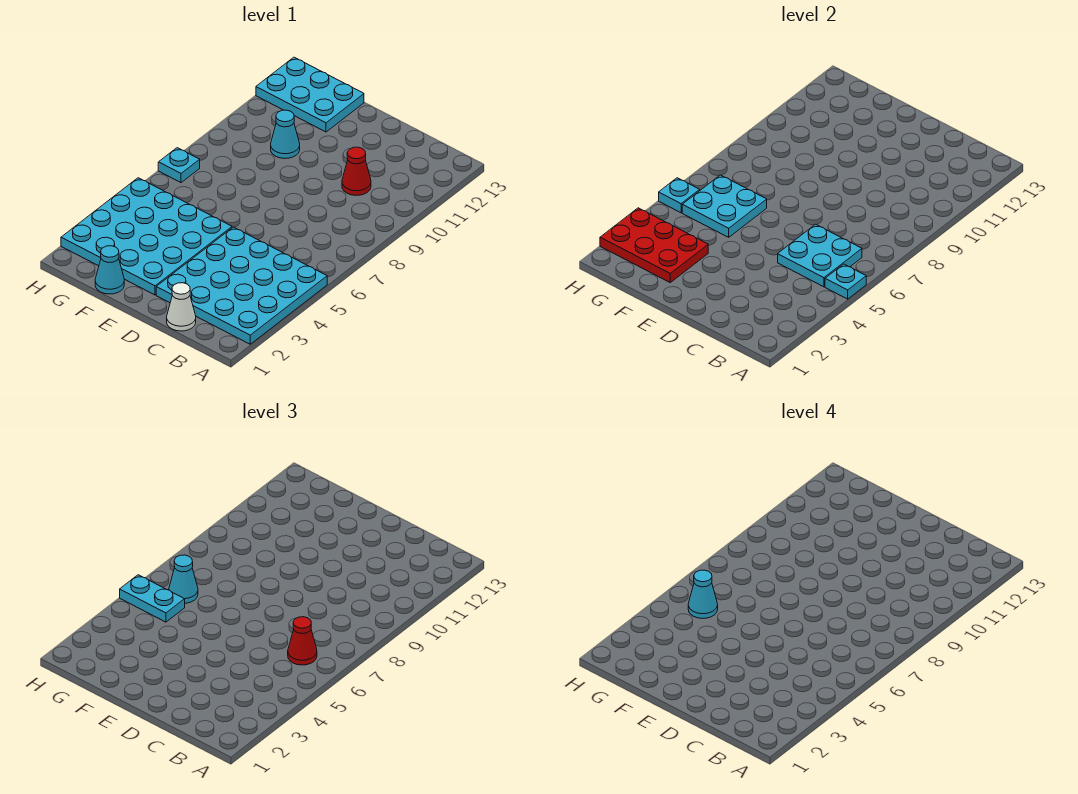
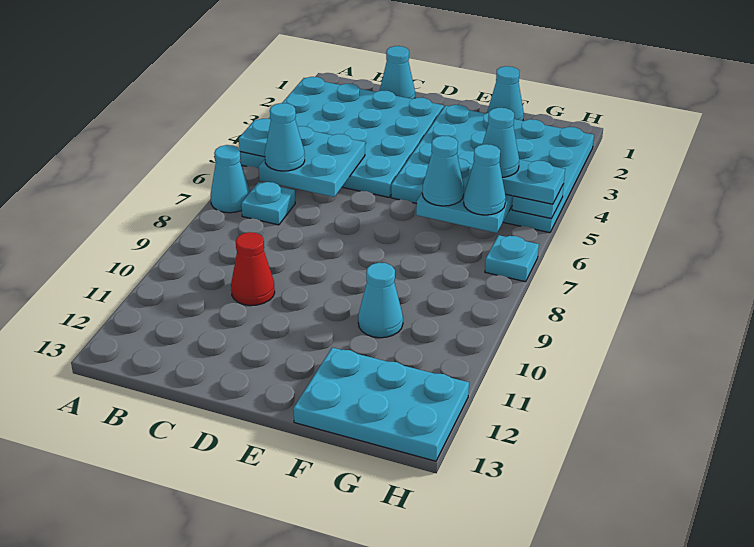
none -> cyan cone A7 level 1
red cone B6 level 3 -> cyan cone B6 level 3
none -> cyan plate B7 level 1
white cone C1 level 1 -> cyan cone C1 level 1
red plate F2:H3 level 2 -> none
none -> cyan cone F6 level 3

